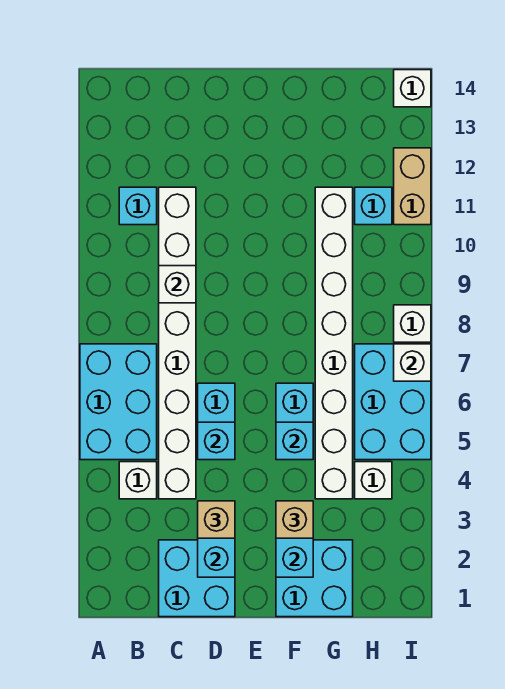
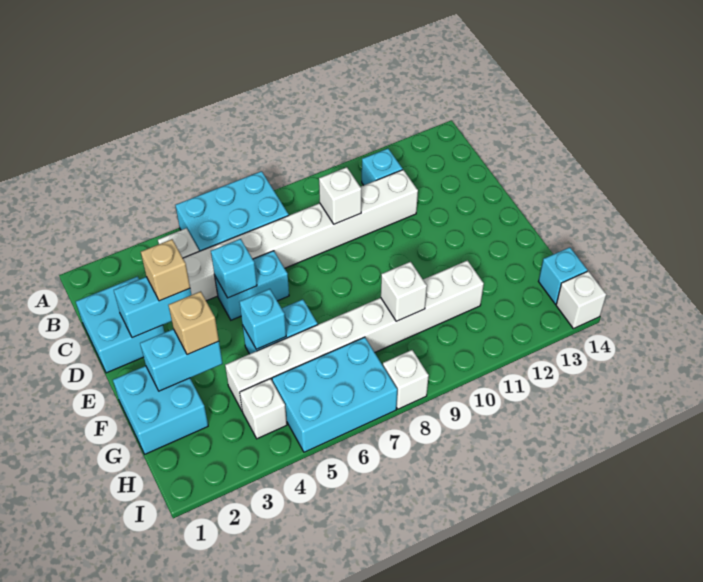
cyan brick H11 level 1 -> cyan brick H14 level 1
white brick I7 level 2 -> white brick G9 level 2
tan brick I11:I12 level 1 -> none

